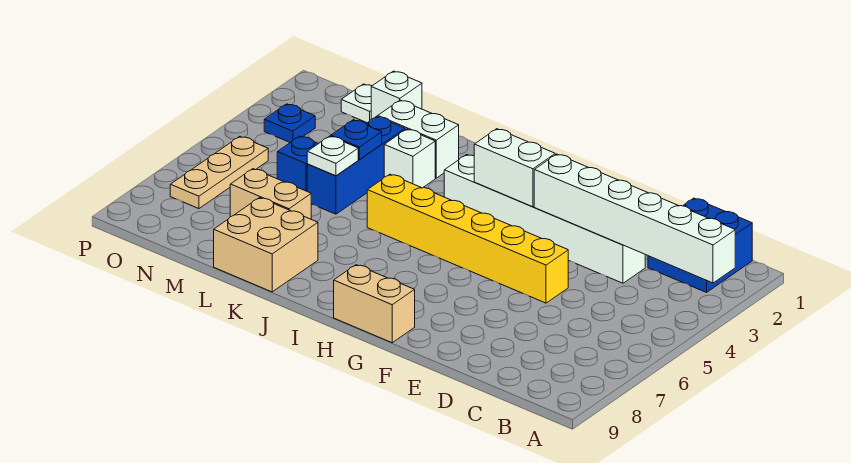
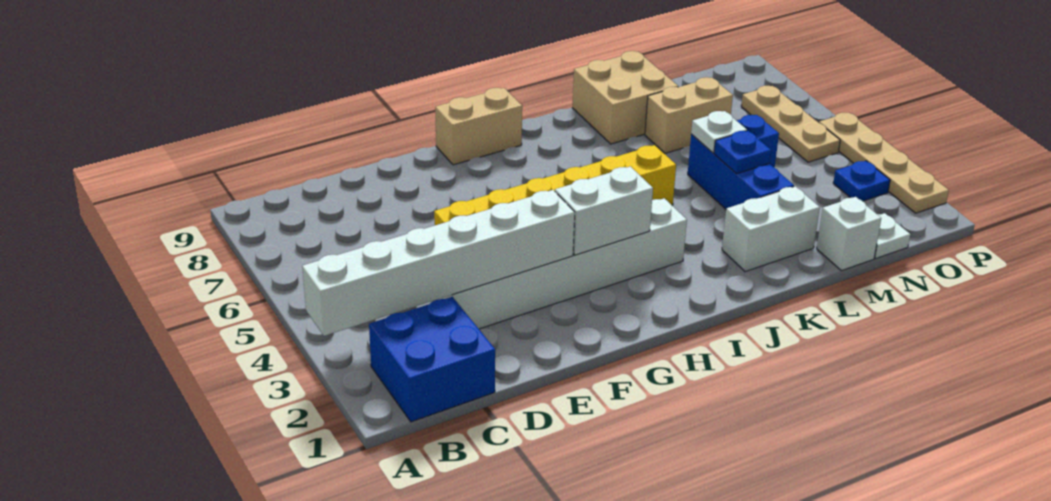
white brick K3 level 1 -> none
none -> tan plate P2:P5 level 1

